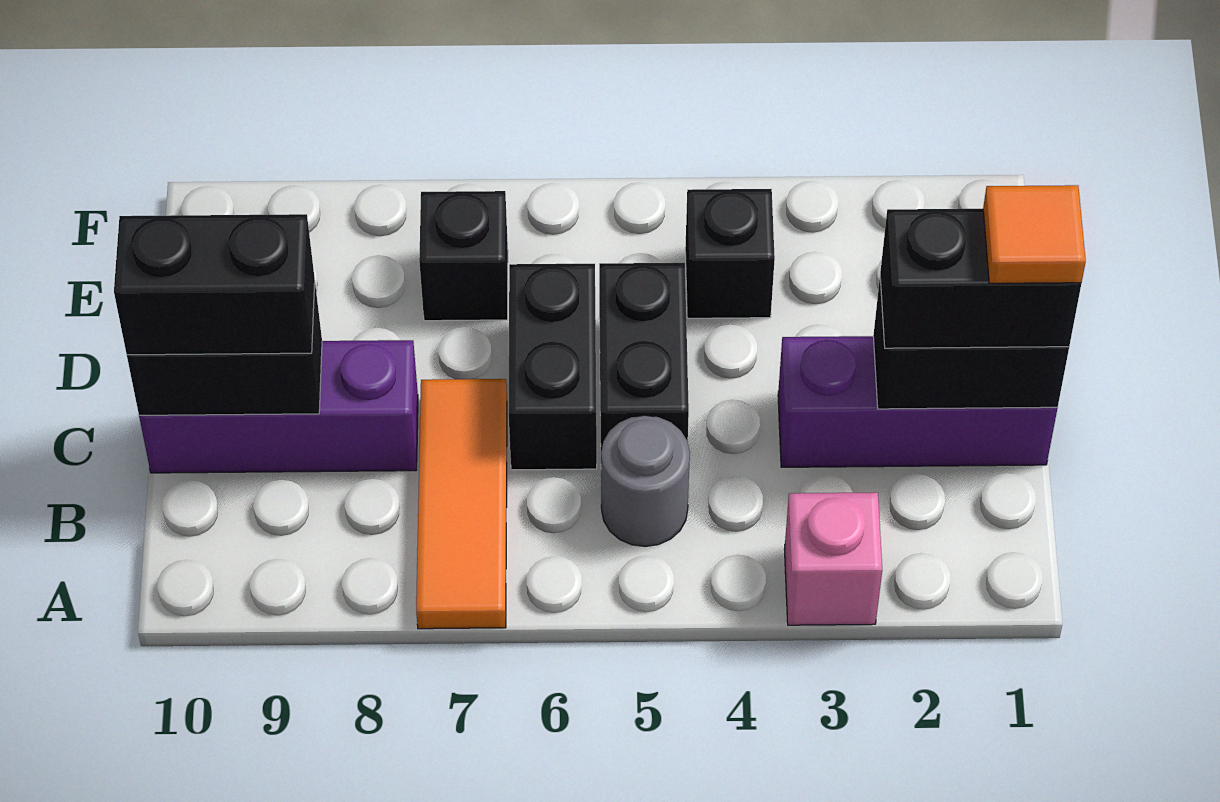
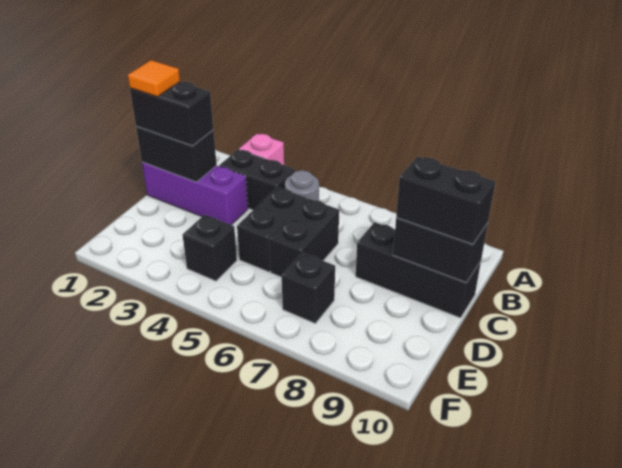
orange tile A7:C7 level 1 -> none
none -> black brick B3:B4 level 1
purple brick C8:C10 level 1 -> black brick C8:C10 level 1

